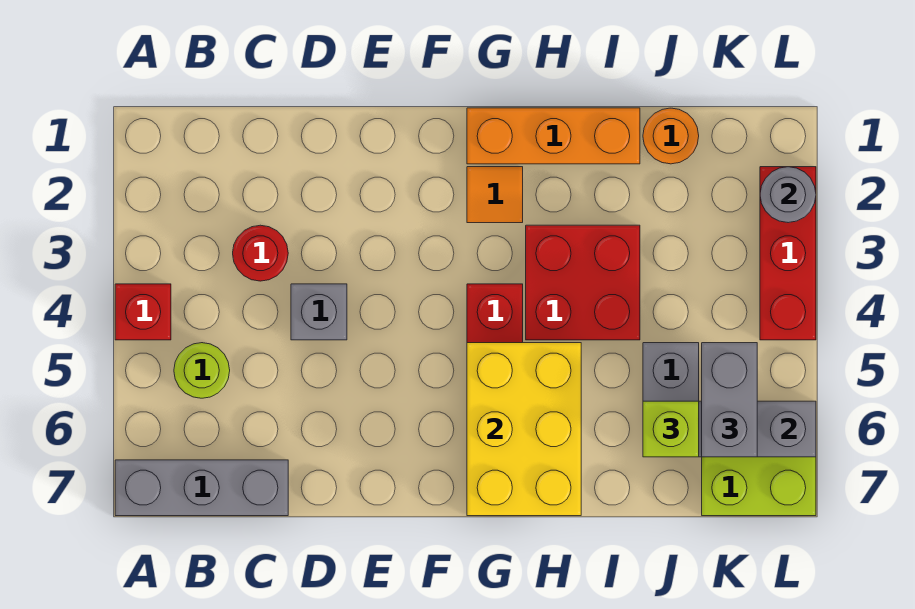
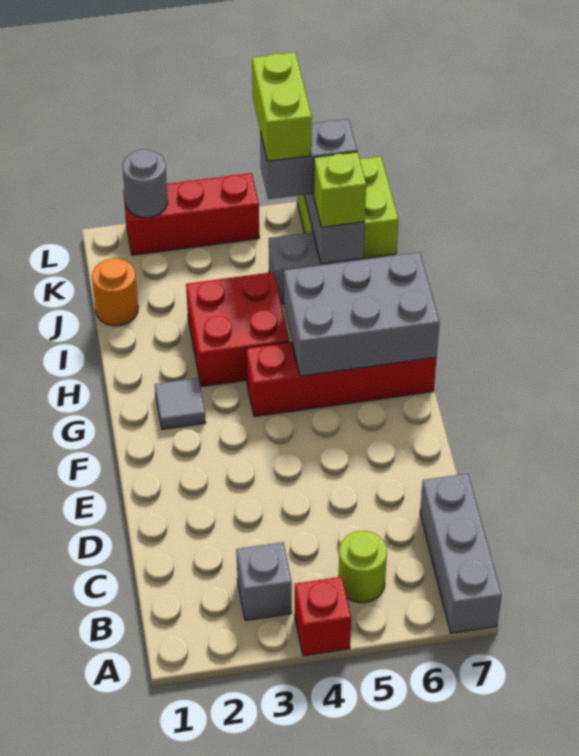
red round brick C3 level 1 -> none
grey brick D4 level 1 -> grey brick B3 level 1
orange brick G1:I1 level 1 -> none
orange tile G2 level 1 -> grey tile G2 level 1
yellow brick G5:H7 level 2 -> grey brick G5:H7 level 2
none -> lime brick K5:L5 level 4

